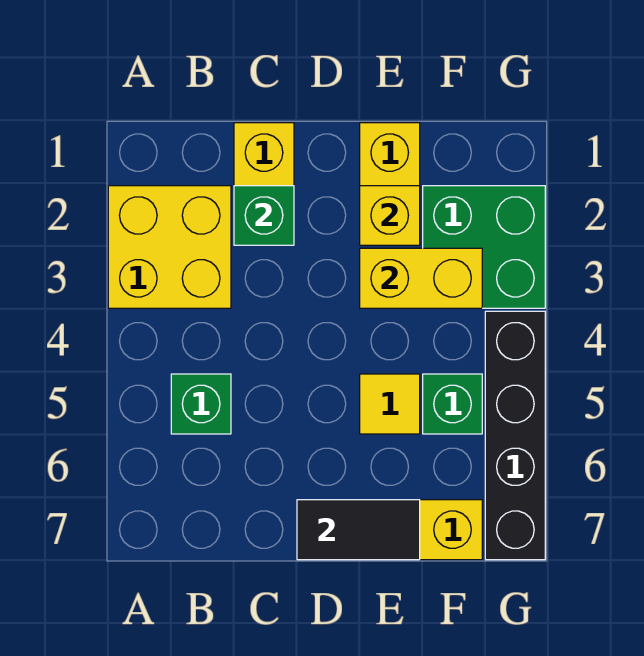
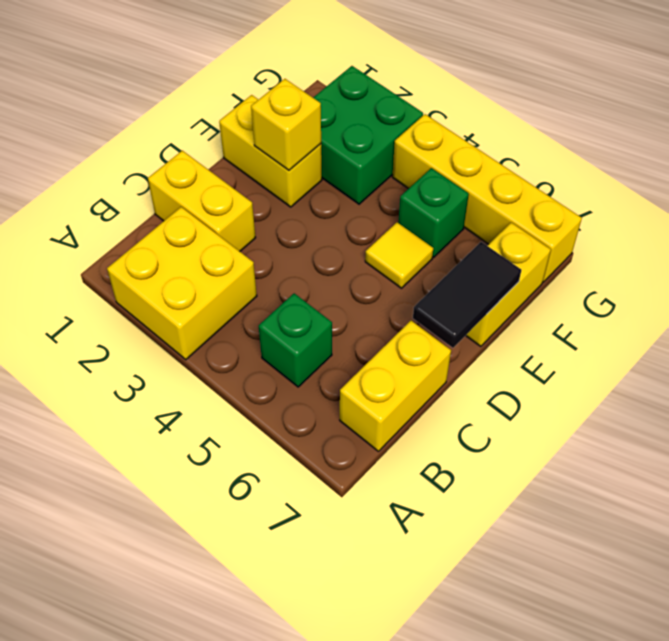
green brick C2 level 2 -> none
yellow brick E3:F3 level 2 -> yellow brick B7:C7 level 1
black brick G4:G7 level 1 -> yellow brick G4:G7 level 1

